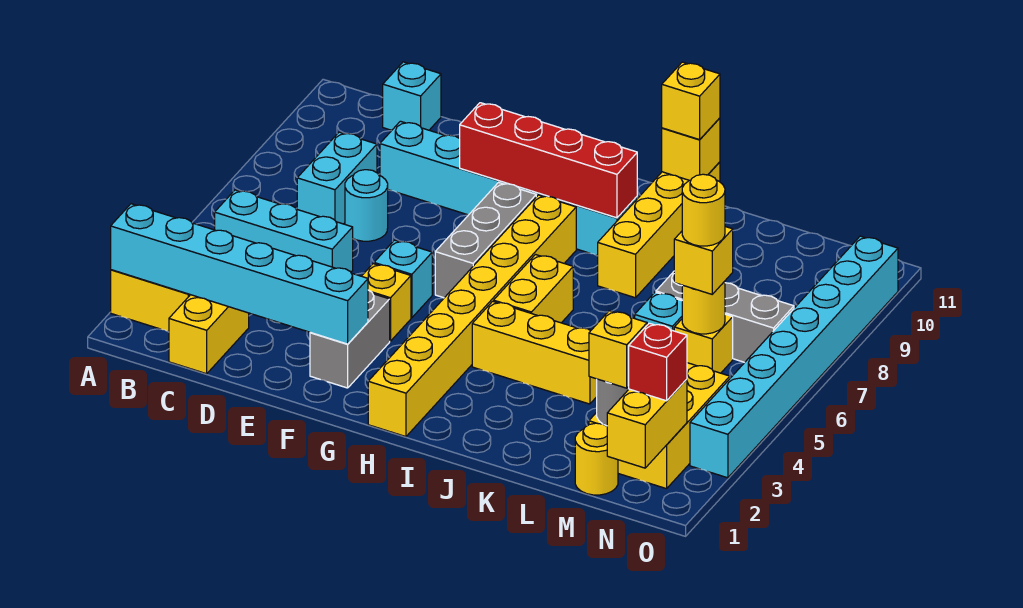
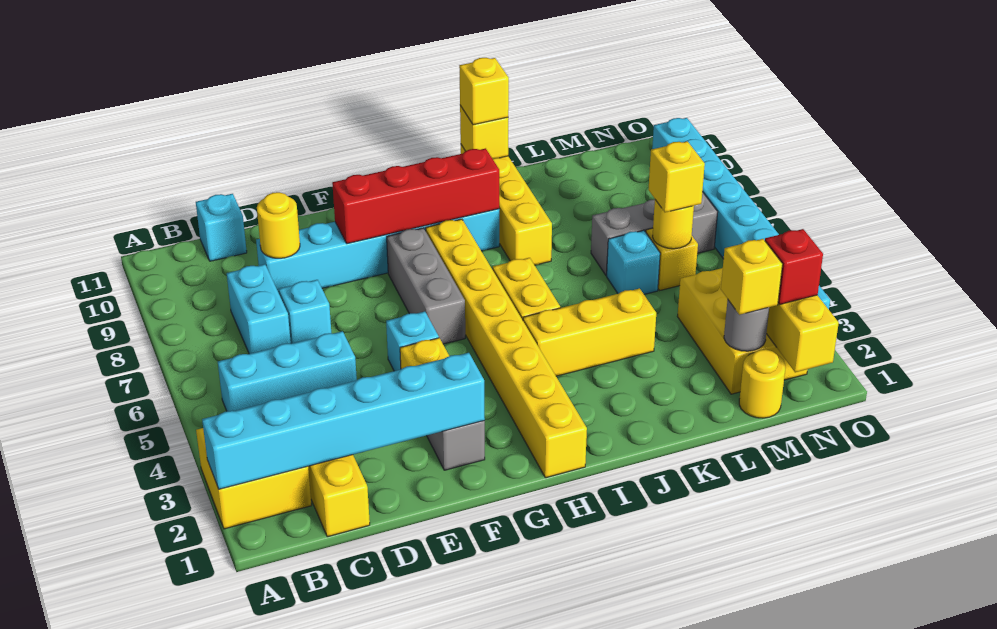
cyan round brick D7 level 1 -> cyan brick D7 level 1
yellow round brick M6 level 4 -> yellow round brick D9 level 2

